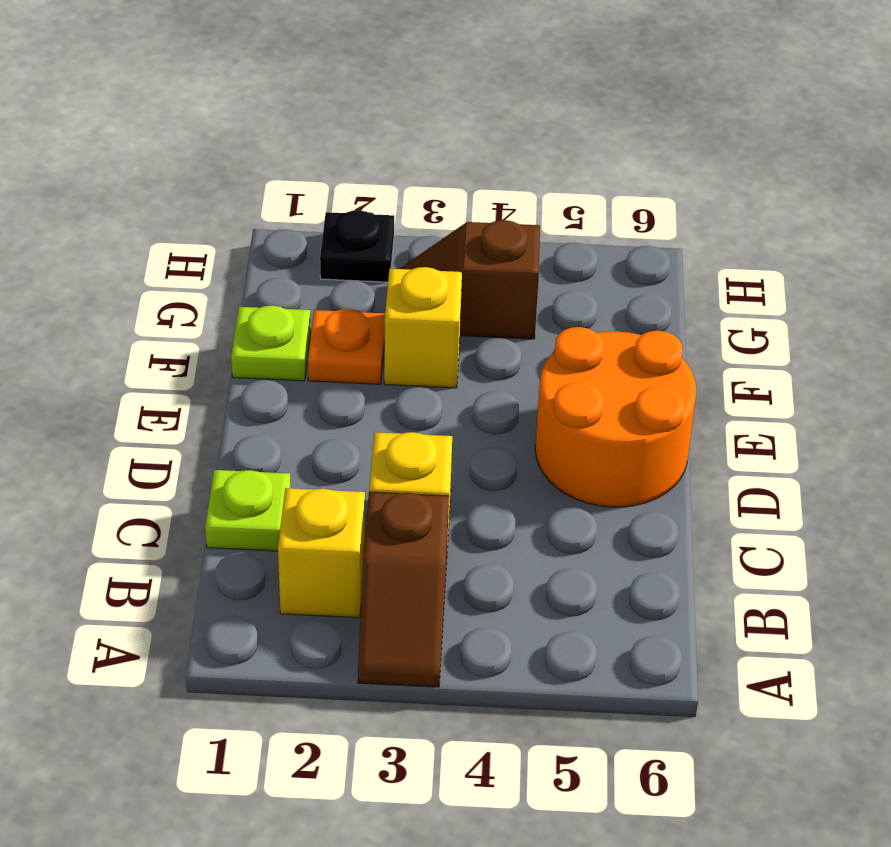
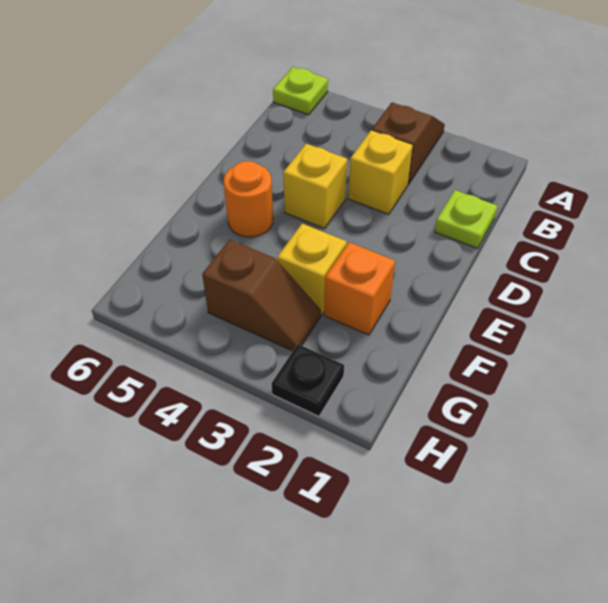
yellow brick B2 level 1 -> yellow brick D4 level 1
orange round brick D5:E6 level 1 -> orange round brick E5 level 1
lime plate F1 level 1 -> lime plate A6 level 1
orange plate F2 level 1 -> orange brick F2 level 1

